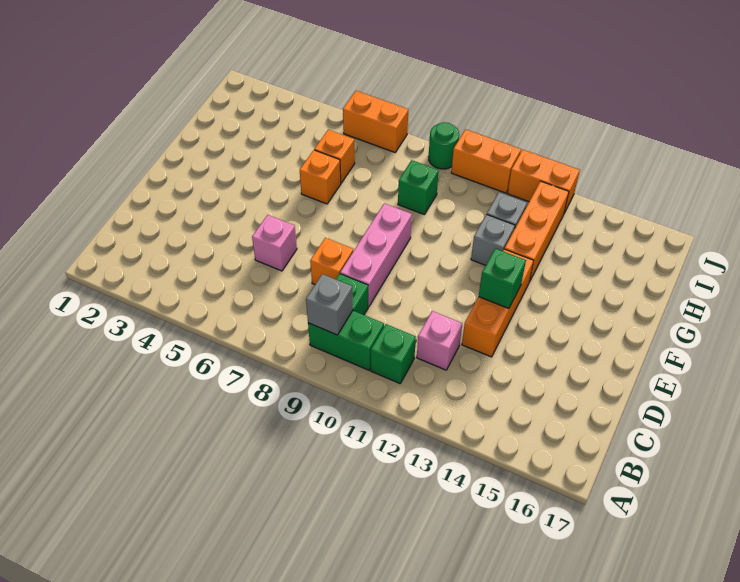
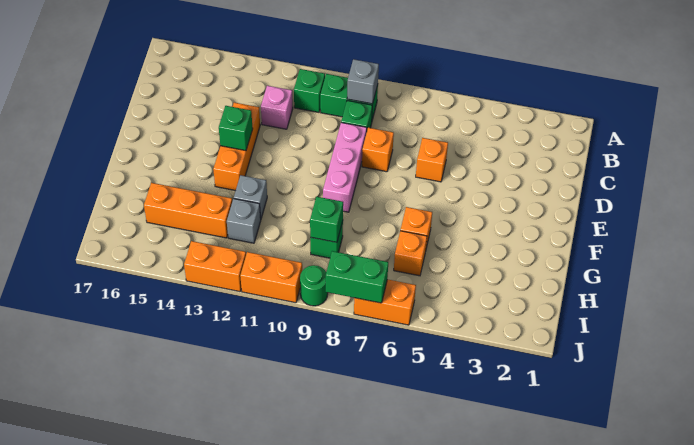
pink brick D6 level 1 -> orange brick D6 level 1
orange brick G13:I13 level 1 -> orange brick H13:H15 level 1
none -> green brick H9 level 2
none -> green brick J7:J8 level 2

